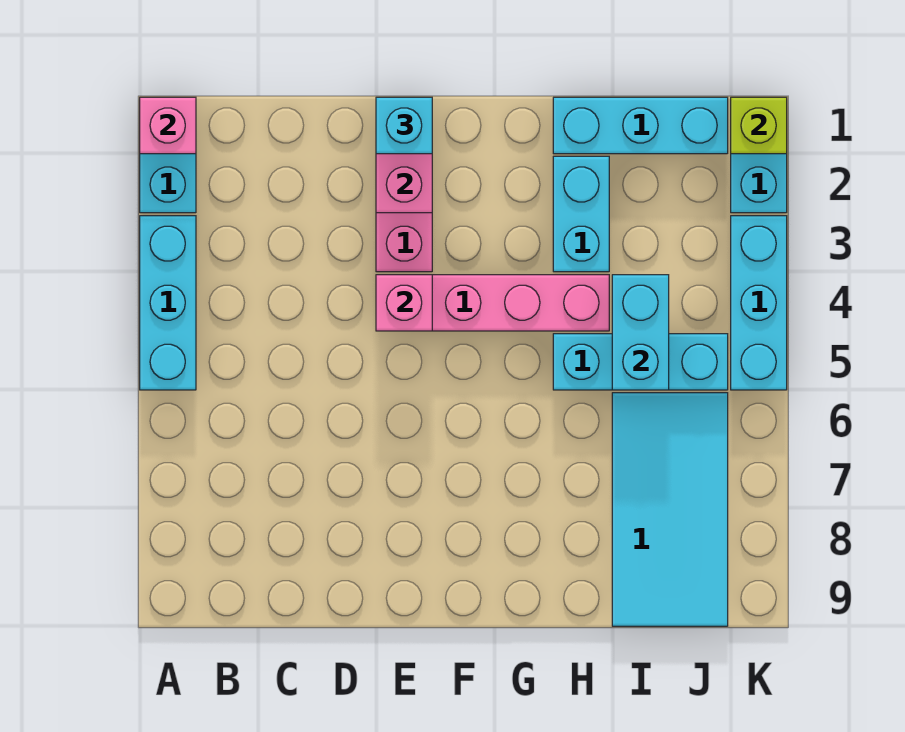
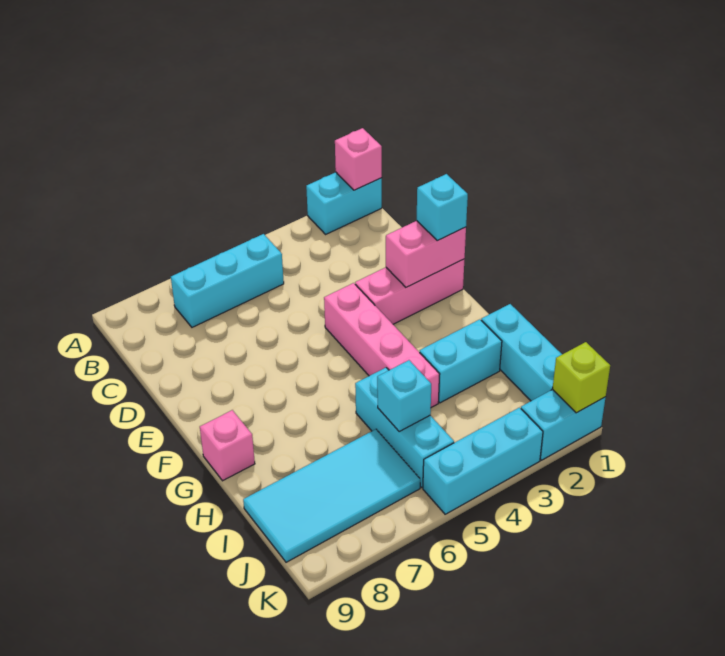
cyan brick A3:A5 level 1 -> cyan brick B5:B7 level 1
pink brick E4 level 2 -> pink brick G9 level 1
cyan brick I4:I5 level 2 -> cyan brick I5 level 2

